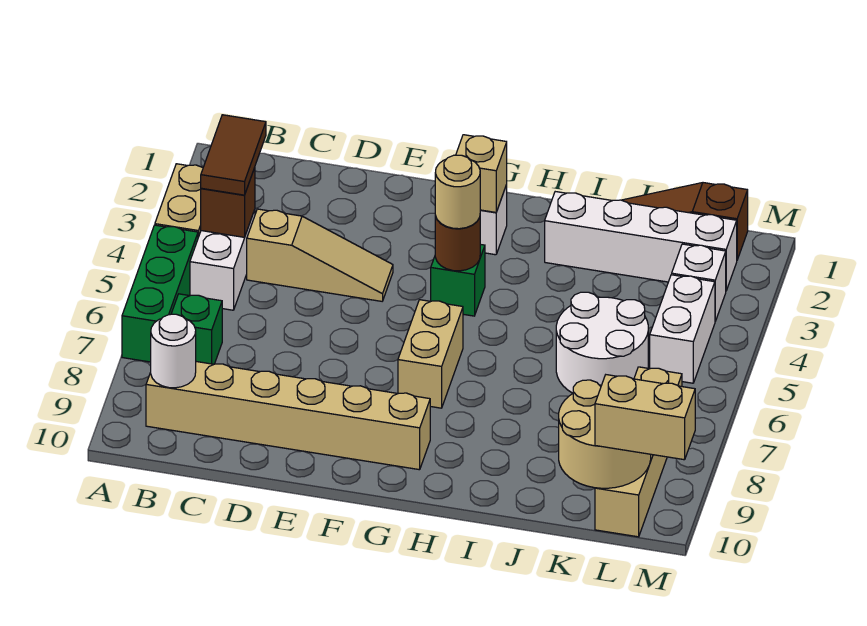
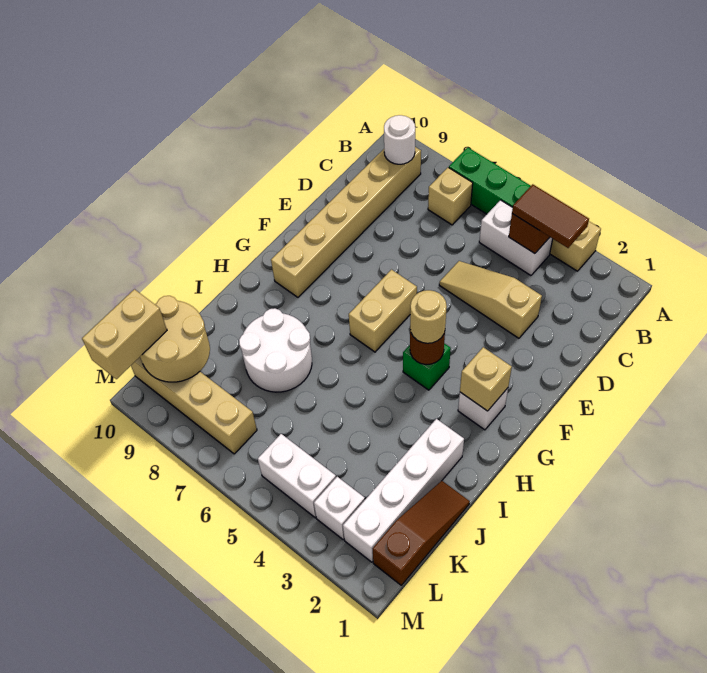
green brick B7 level 1 -> tan brick B7 level 1
tan slope C4:E4 level 1 top C -> tan slope D3:D5 level 1 top 3
tan brick G6:G7 level 1 -> tan brick F6:G6 level 1
white round brick J5:K6 level 1 -> white round brick I7:J8 level 1

